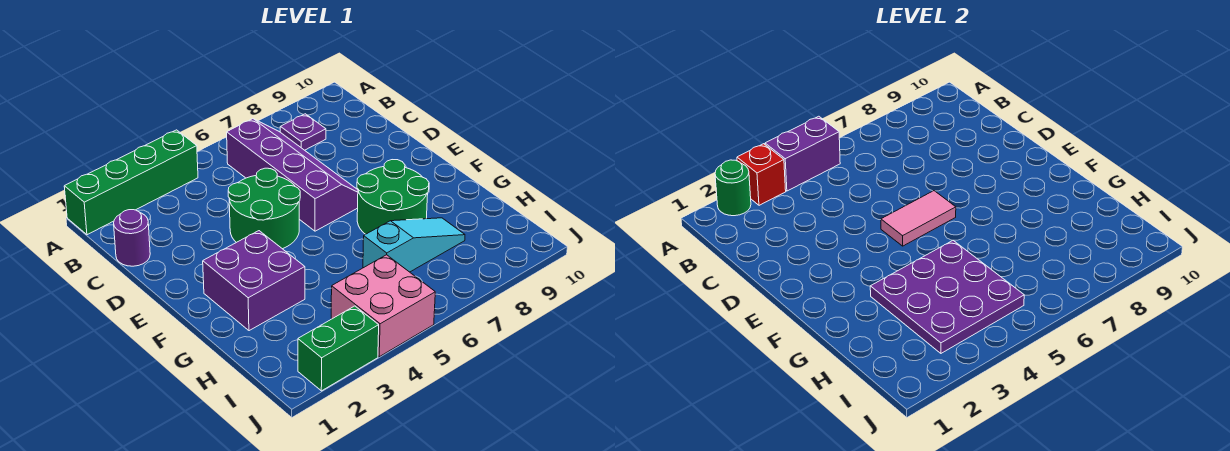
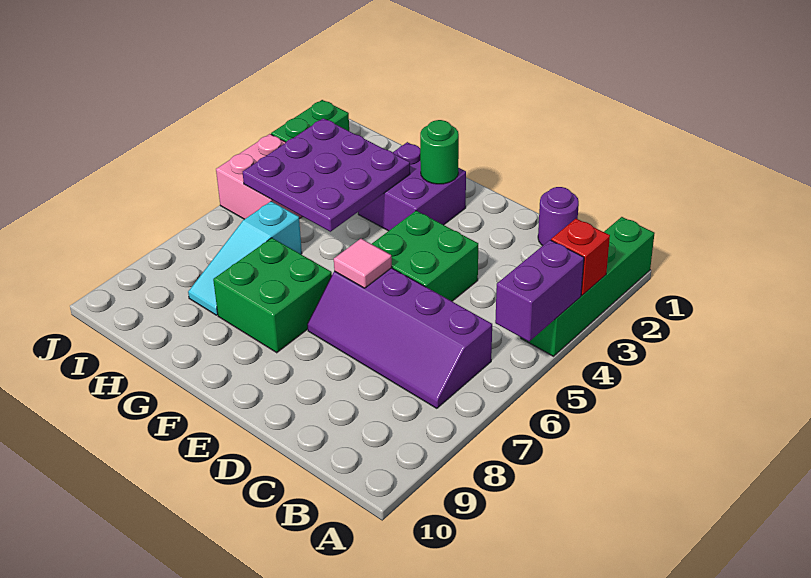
green round brick A2 level 2 -> green round brick F2 level 2
purple plate B8 level 1 -> none
green round brick D4:E5 level 1 -> green brick D4:E5 level 1
pink tile E5:E6 level 2 -> pink tile E6 level 2
green round brick F7:G8 level 1 -> green brick F7:G8 level 1

